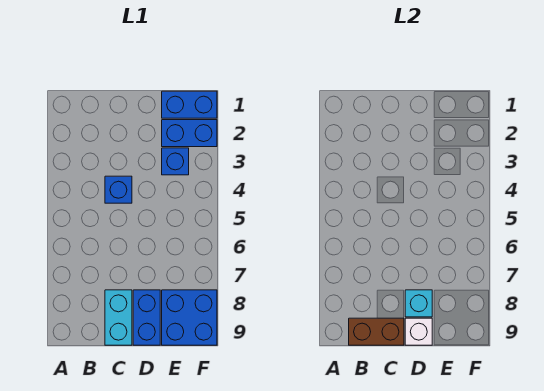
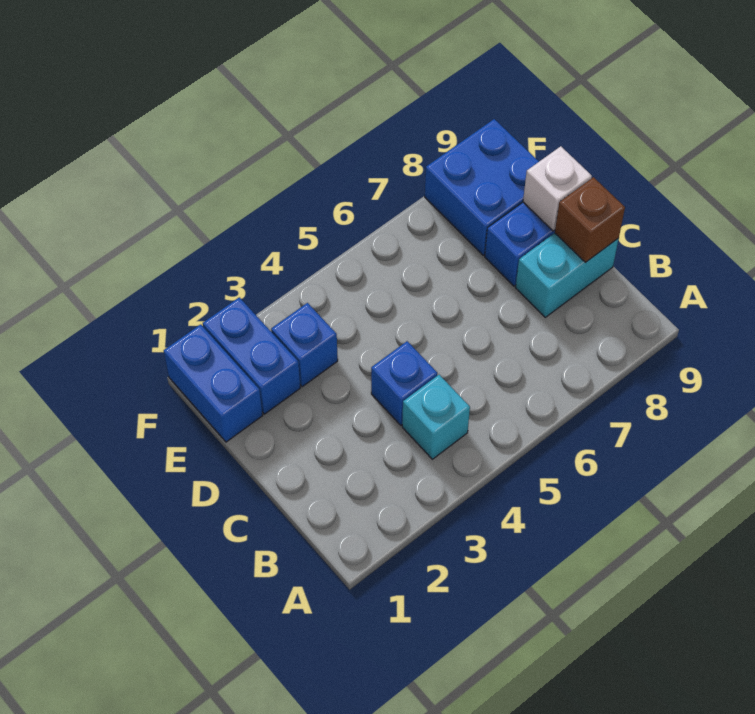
brown brick B9:C9 level 2 -> brown brick C9 level 2
cyan brick D8 level 2 -> cyan brick B4 level 1

